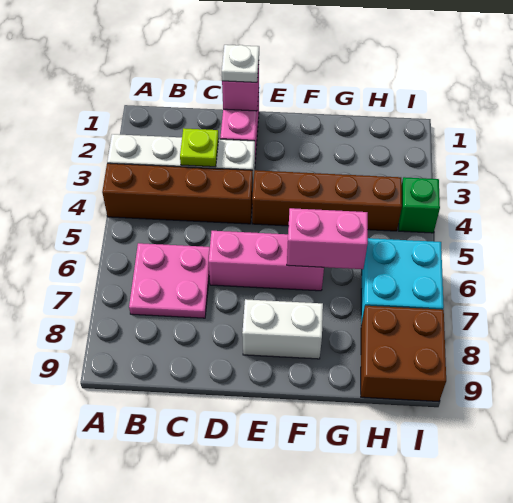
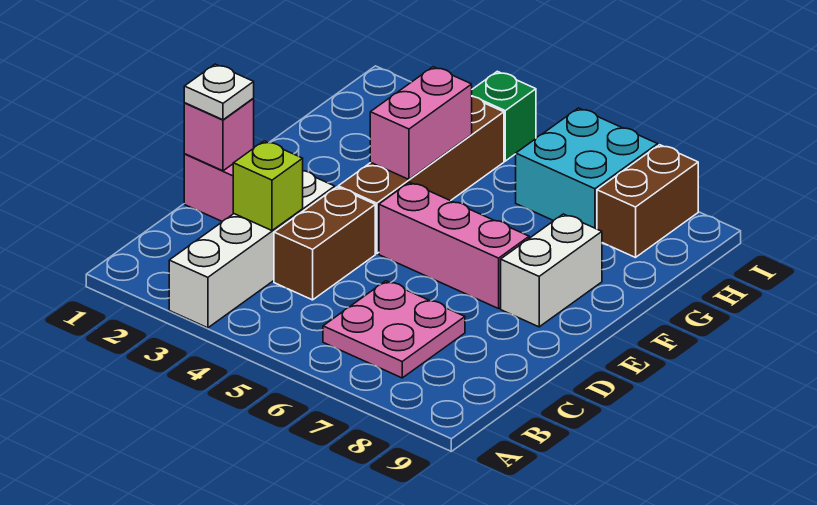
brown brick A4:D4 level 1 -> brown brick C4:D4 level 1
lime plate C3 level 2 -> lime brick C3 level 2
pink brick D6:F6 level 1 -> pink brick E5:E7 level 1
pink brick F6:G6 level 2 -> pink brick F4:G4 level 2
brown brick H8:I9 level 1 -> brown brick H8:I8 level 1

